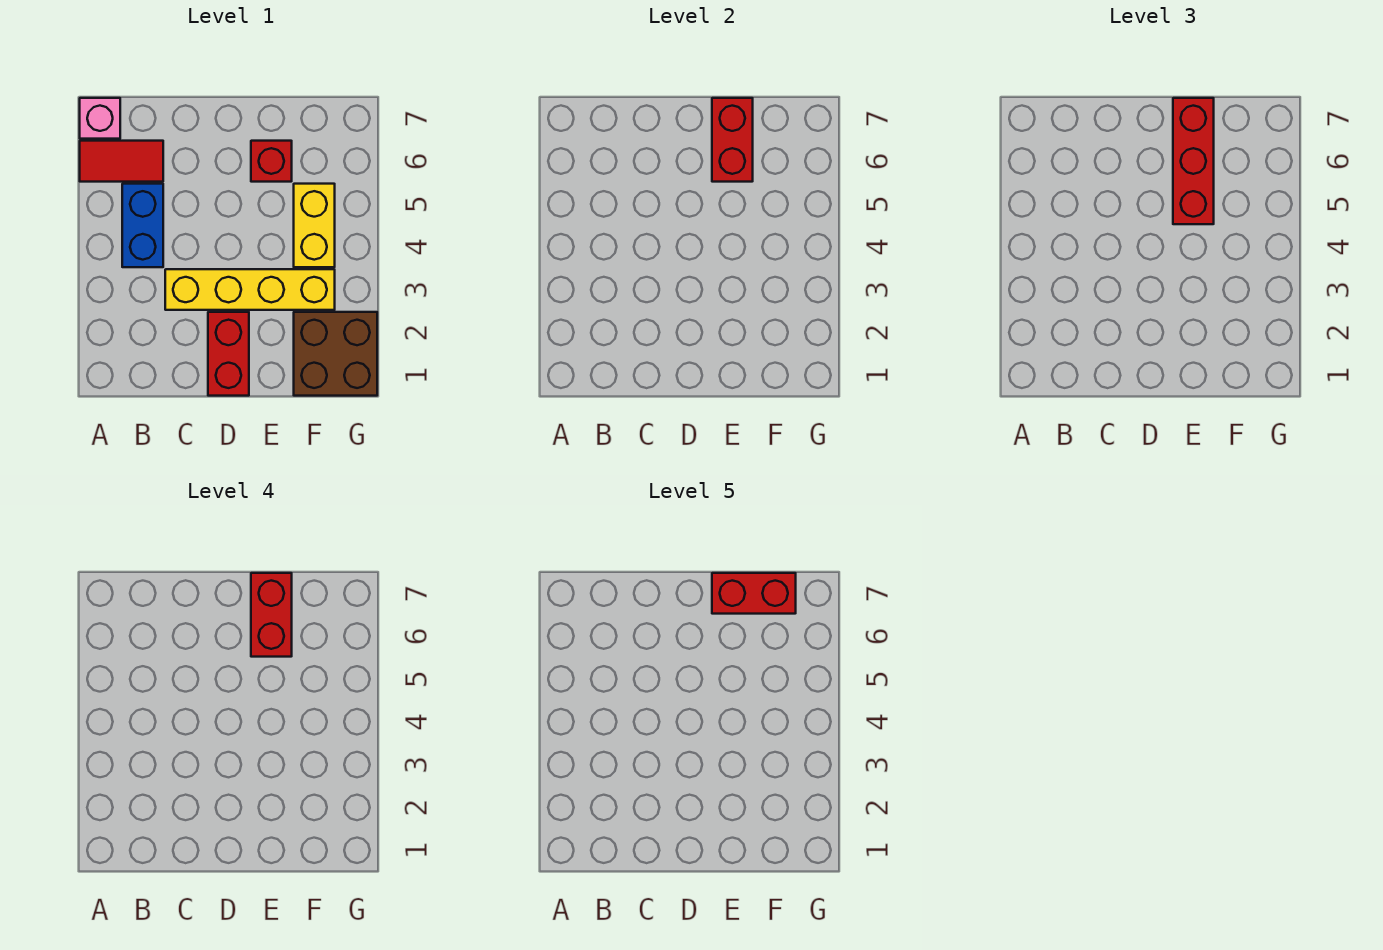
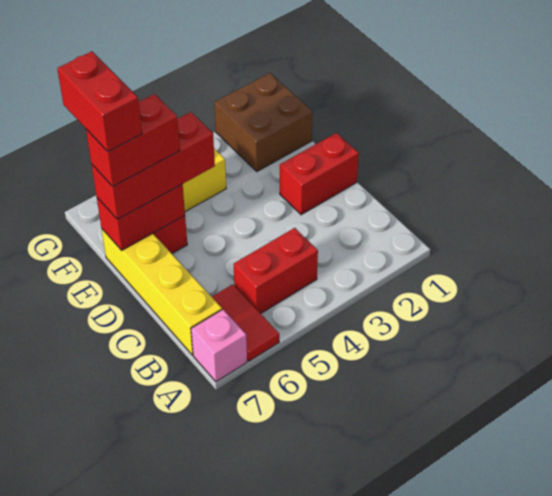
blue brick B4:B5 level 1 -> red brick B4:B5 level 1
yellow brick C3:F3 level 1 -> yellow brick B7:E7 level 1

